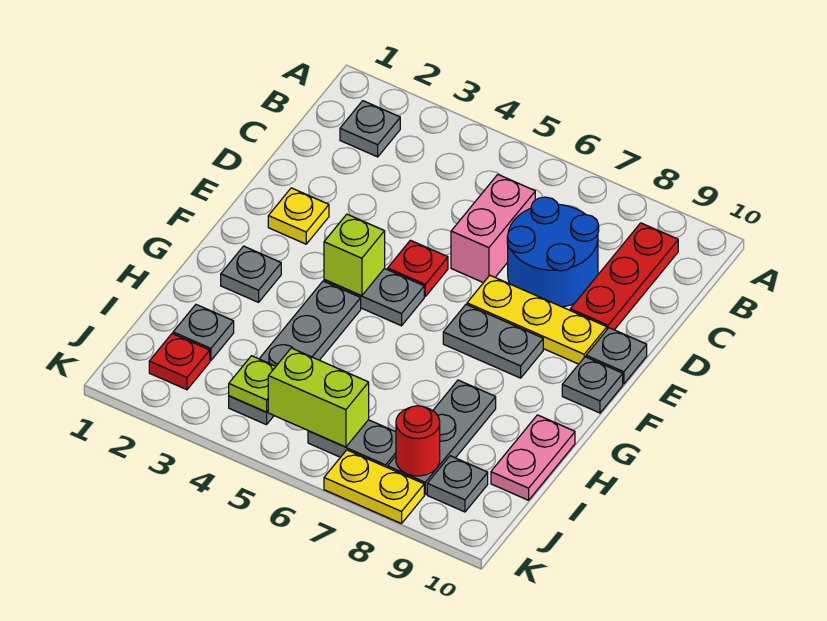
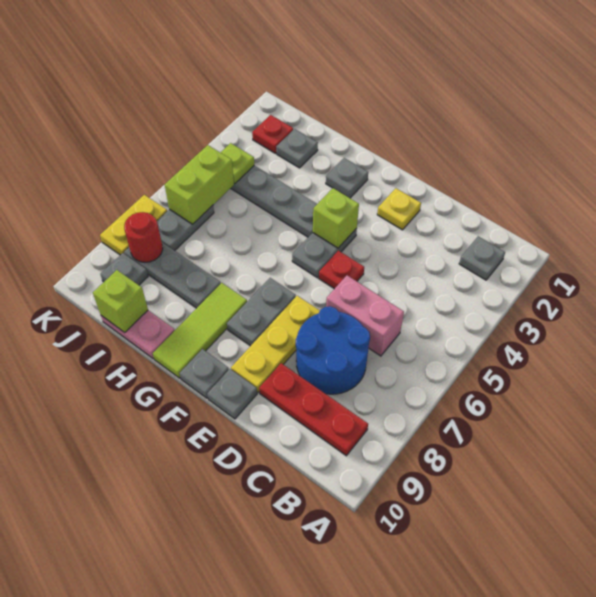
none -> lime tile G8:G10 level 1
none -> lime brick I10 level 2

